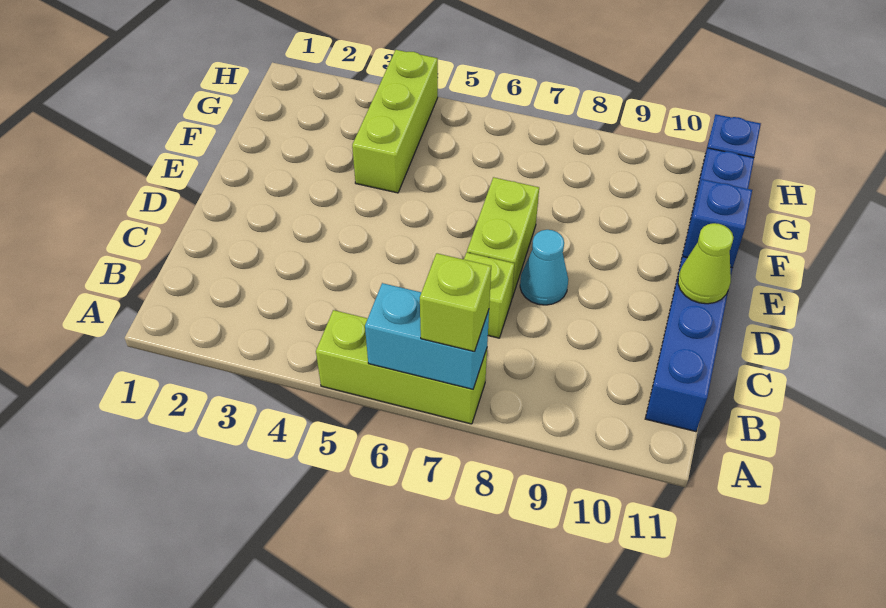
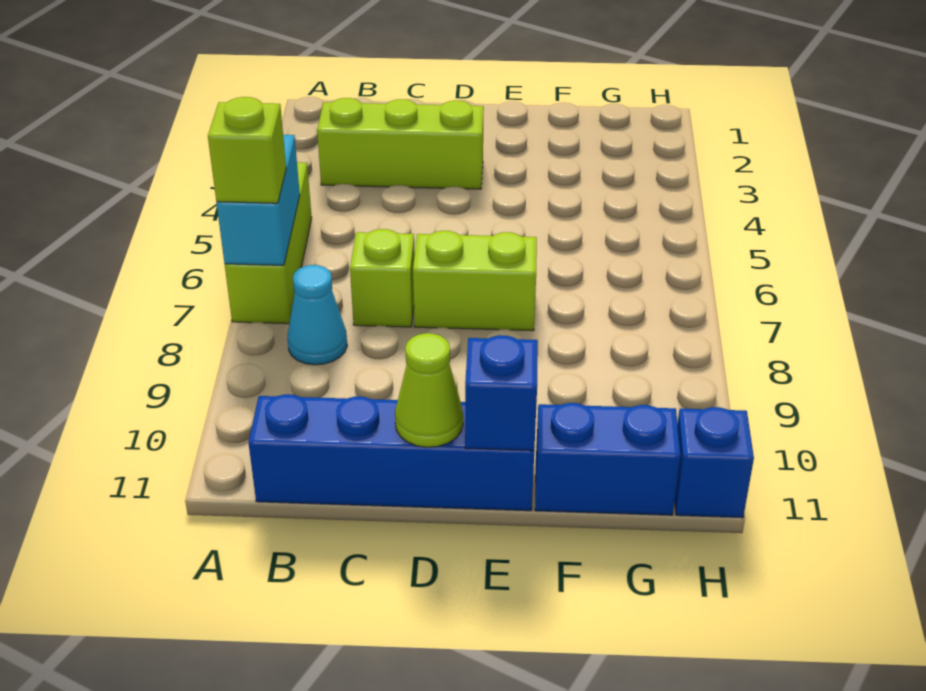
cyan cone D8 level 1 -> cyan cone B8 level 1
lime brick F4:H4 level 1 -> lime brick B3:D3 level 1

